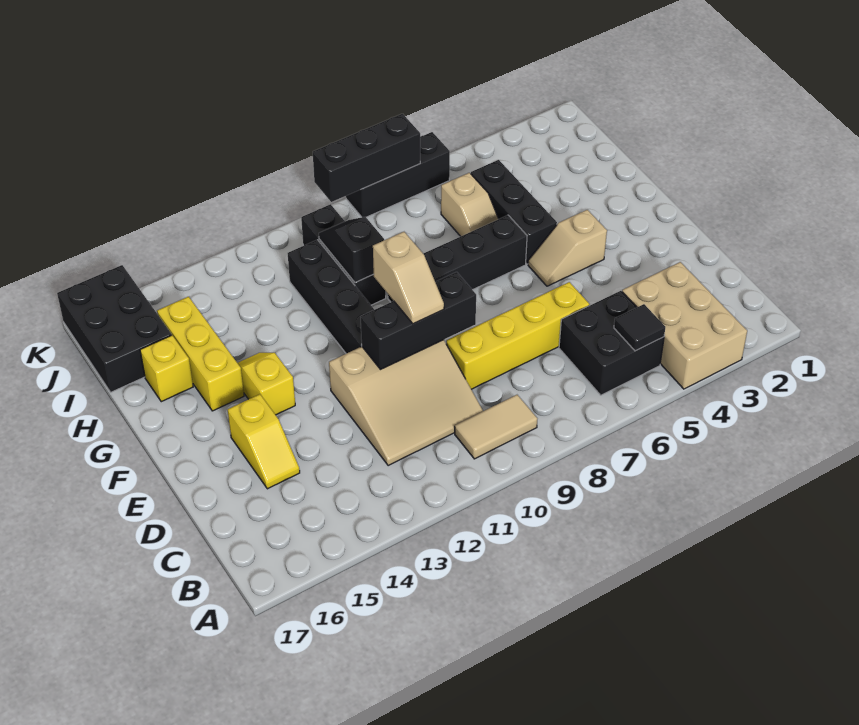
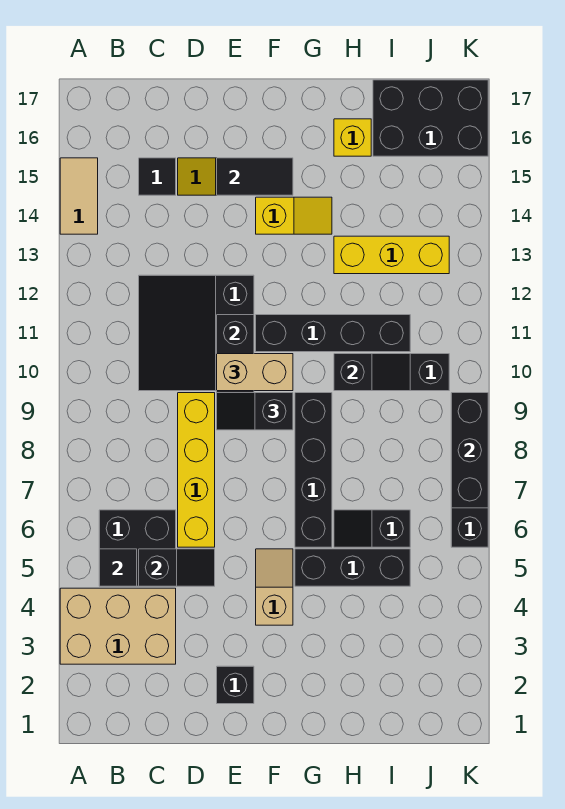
tan tile B9:B10 level 1 -> tan tile A14:A15 level 1
none -> black slope C5:D5 level 2 top C
tan slope C10:E12 level 1 top E -> black slope C10:E12 level 1 top E
none -> black tile C15 level 1
none -> black brick E2 level 1
none -> black slope E9:F9 level 3 top F
tan slope E10:F10 level 3 top F -> tan brick E10:F10 level 3
none -> black tile E15:F15 level 2
yellow brick G15:I15 level 1 -> yellow brick H13:J13 level 1
tan slope H6:I6 level 1 top I -> black slope H6:I6 level 1 top I

